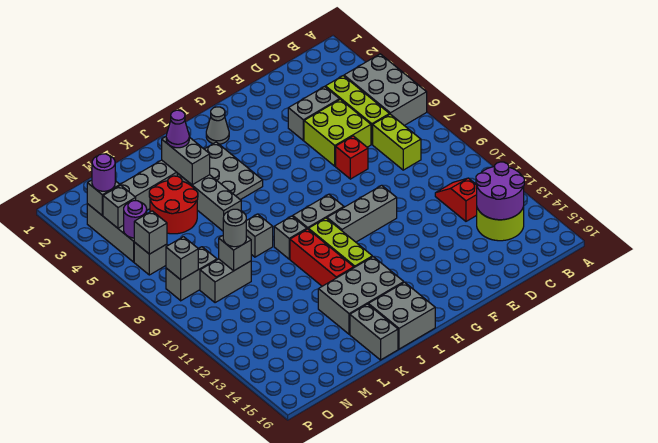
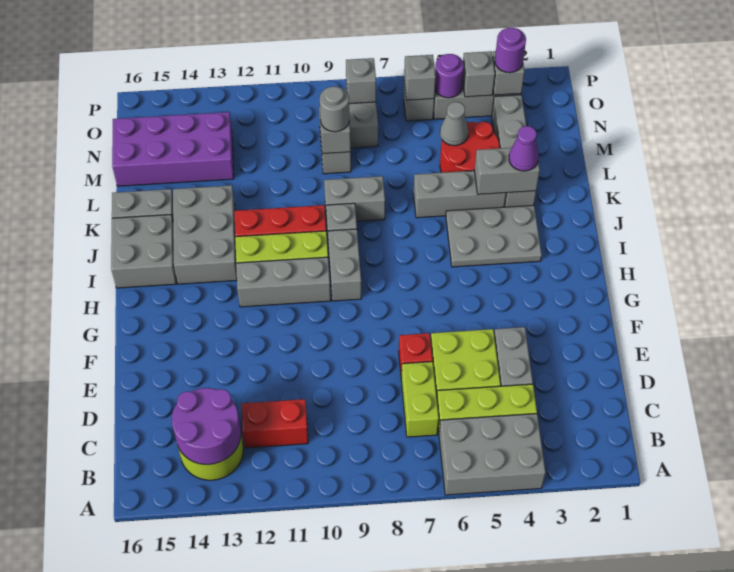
lime brick C7:C8 level 1 -> lime brick C7:D7 level 1
red slope C11:C12 level 1 top 12 -> red brick C11:C12 level 1
grey brick F10:H10 level 1 -> grey brick H10:H12 level 1
grey cone H2 level 1 -> grey cone M5 level 2
grey brick K8 level 1 -> grey brick K8:K9 level 1
none -> purple brick M13:N16 level 1

